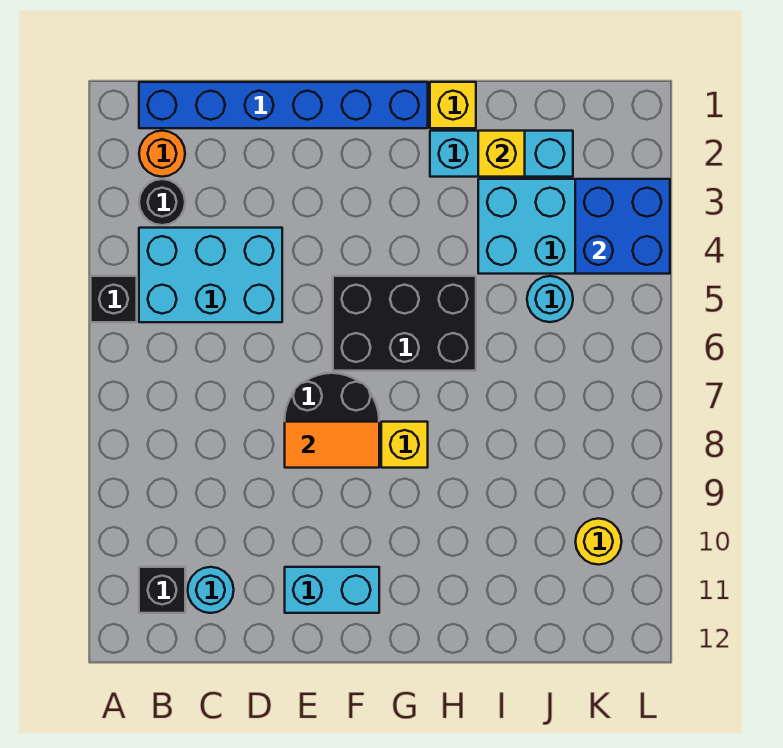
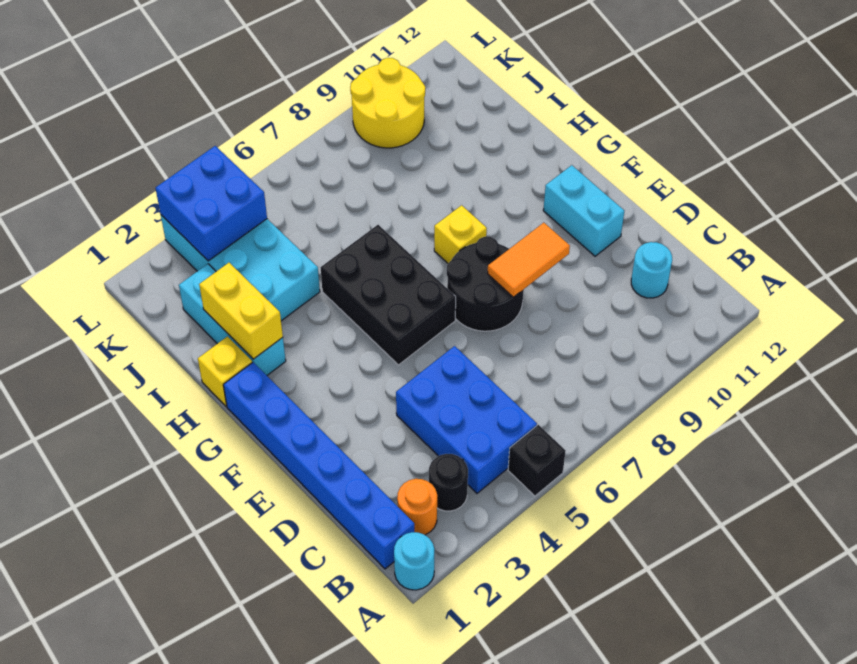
cyan brick B4:D5 level 1 -> blue brick B4:D5 level 1
black brick B11 level 1 -> none
orange tile E8:F8 level 2 -> orange tile E8:E9 level 2
yellow brick I2 level 2 -> yellow brick H2:I2 level 2
cyan round brick J5 level 1 -> cyan round brick A1 level 1
yellow round brick K10 level 1 -> yellow round brick K9:L10 level 1

